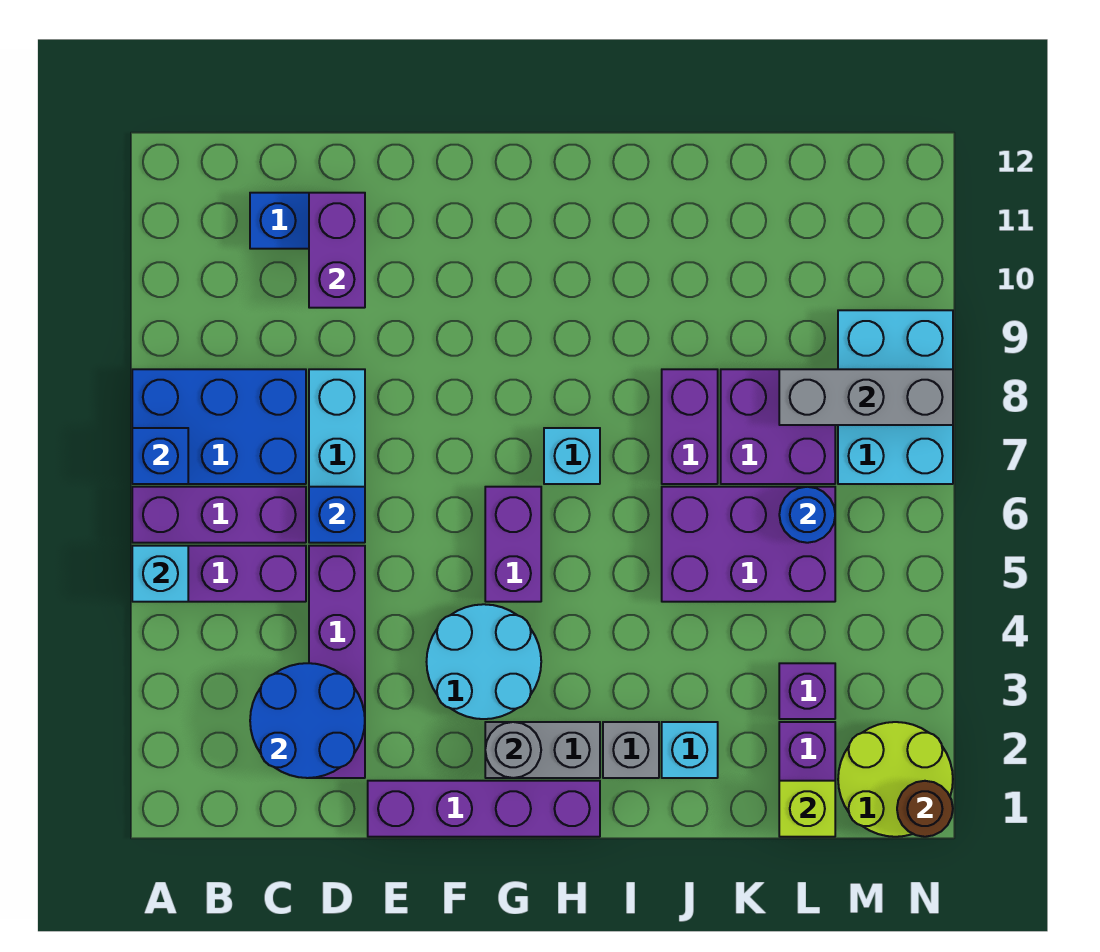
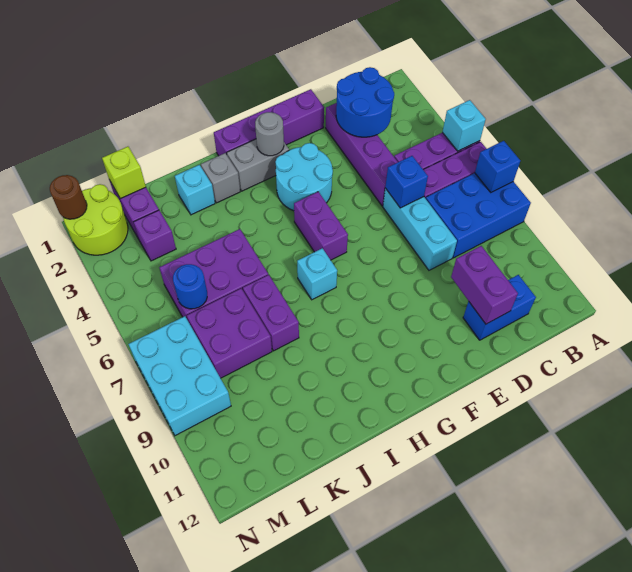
grey brick L8:N8 level 2 -> none

